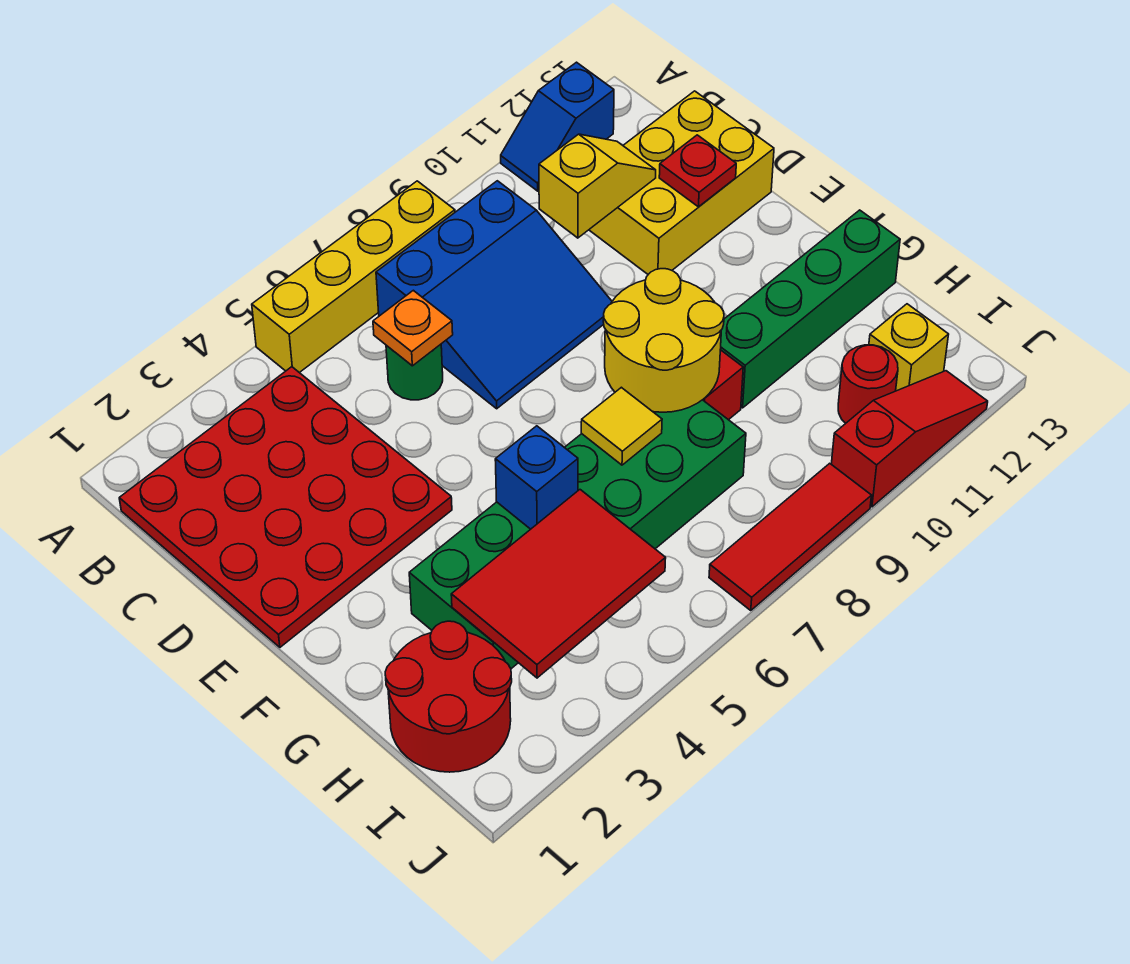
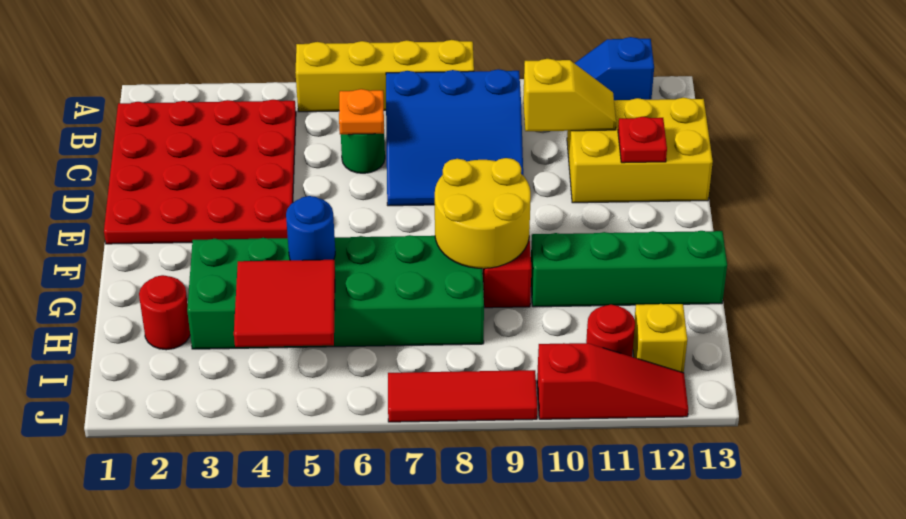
blue brick G5 level 2 -> blue round brick G5 level 2
yellow tile G7 level 2 -> none
red round brick H1:I2 level 1 -> red round brick H2 level 1
red tile H3:I5 level 2 -> red tile H4:I5 level 2

